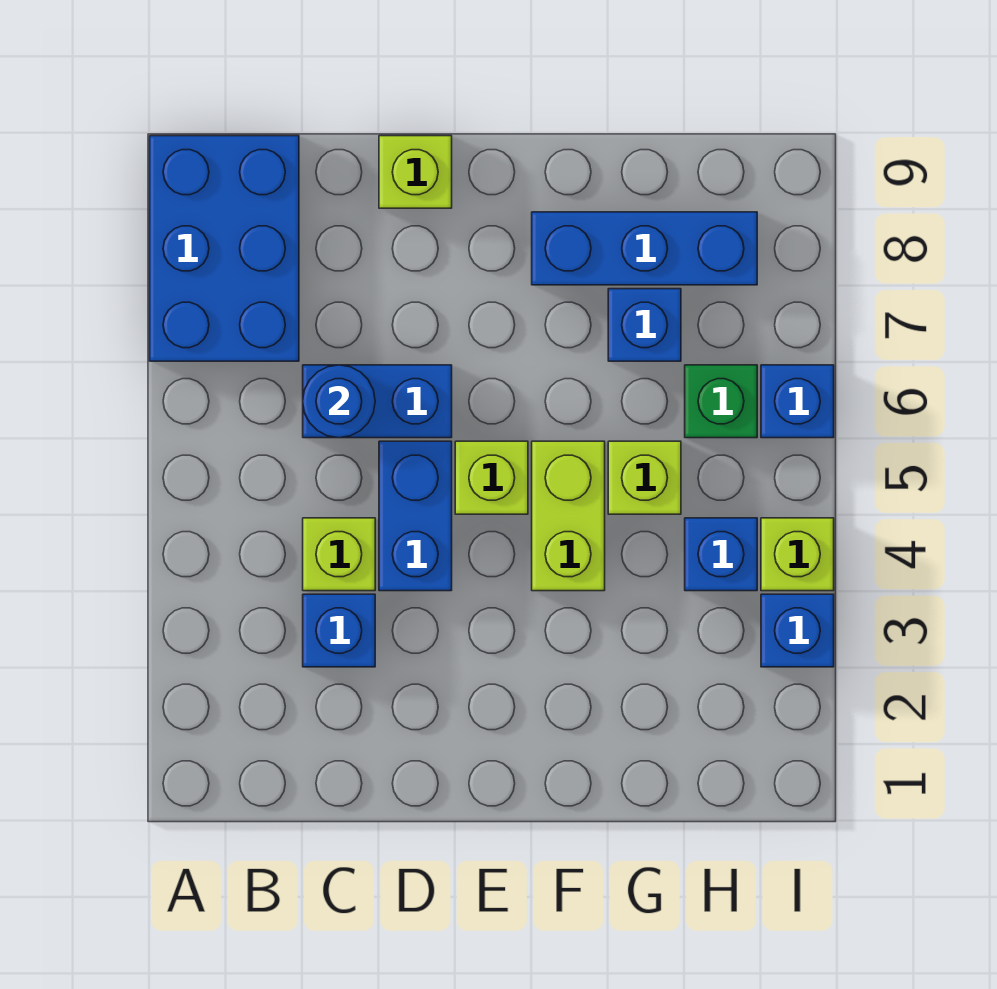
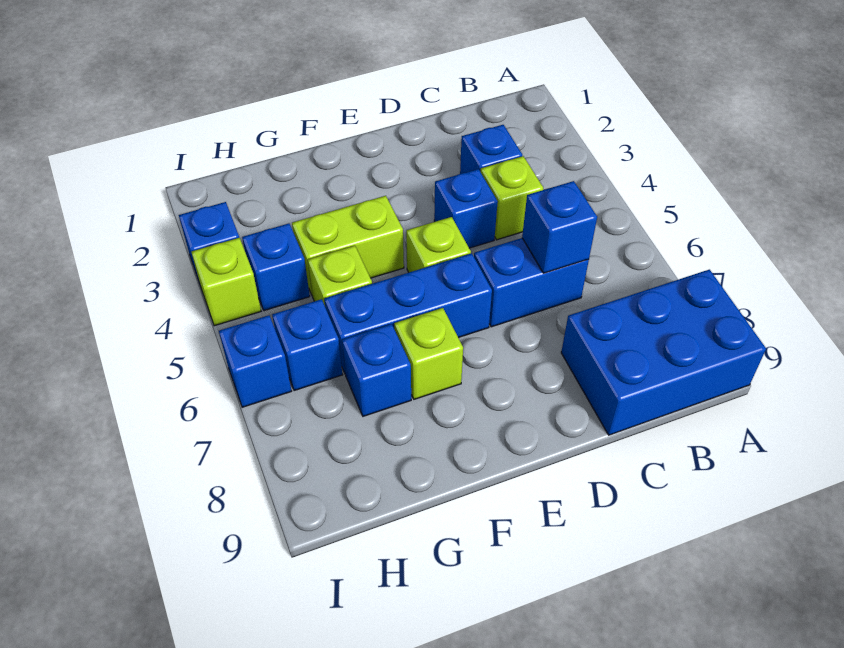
blue brick A7:B9 level 1 -> blue brick A8:C9 level 1
blue round brick C6 level 2 -> blue brick C6 level 2
blue brick D4:D5 level 1 -> blue brick D4 level 1
lime brick D9 level 1 -> lime brick F7 level 1
lime brick F4:F5 level 1 -> lime brick F4:G4 level 1
blue brick F8:H8 level 1 -> blue brick E6:G6 level 1
green brick H6 level 1 -> blue brick H6 level 1

